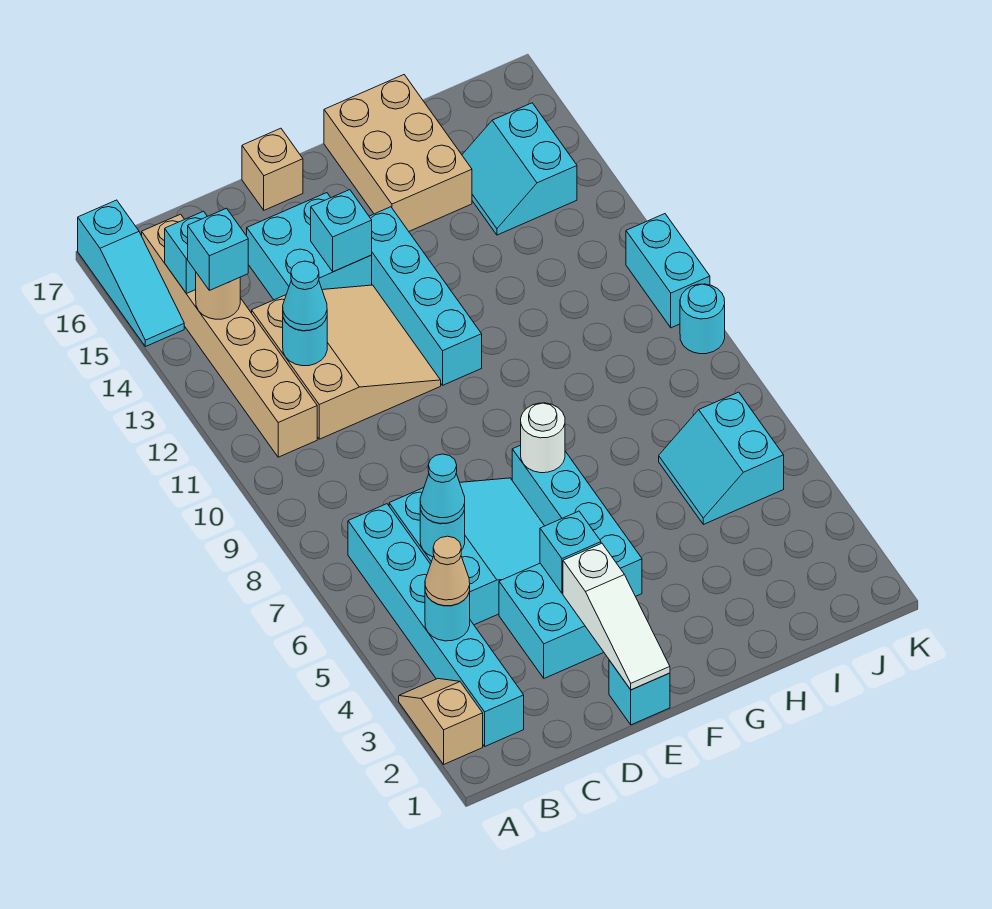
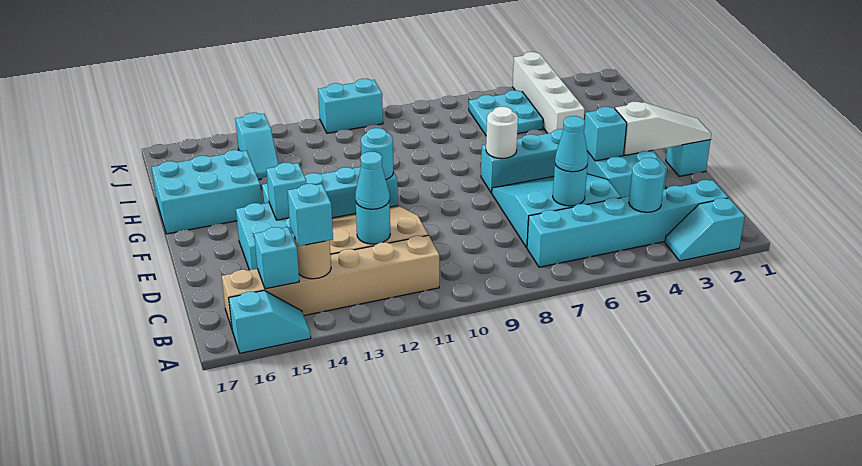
tan slope A2:A3 level 1 top 2 -> cyan slope A2:A3 level 1 top 2
cyan slope A15:A17 level 1 top 17 -> cyan slope A15:A16 level 1 top 16
tan cone B4 level 3 -> none
tan brick E17 level 1 -> none
tan brick G15:H17 level 1 -> cyan brick G15:H17 level 1
none -> white brick H4:K4 level 1
cyan slope I5:J6 level 1 top J -> cyan plate I5:J6 level 1
cyan slope I14:J15 level 1 top J -> cyan slope I14:J14 level 1 top J
cyan round brick K9 level 1 -> cyan round brick F11 level 2

